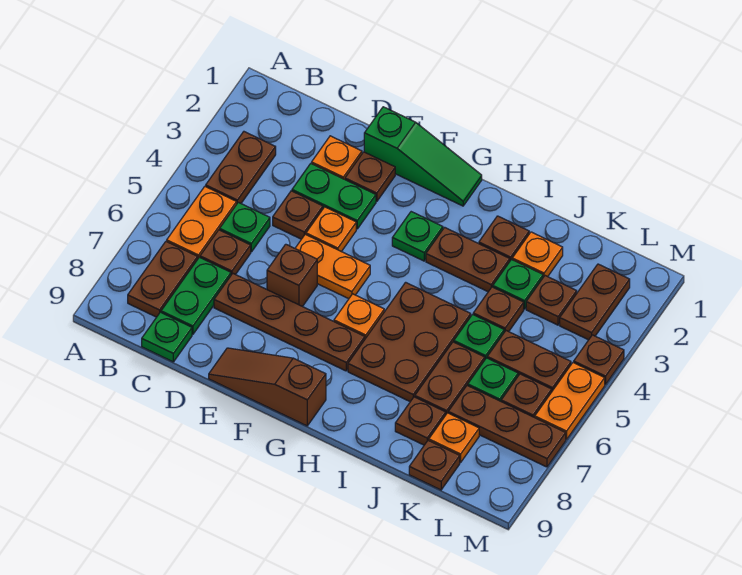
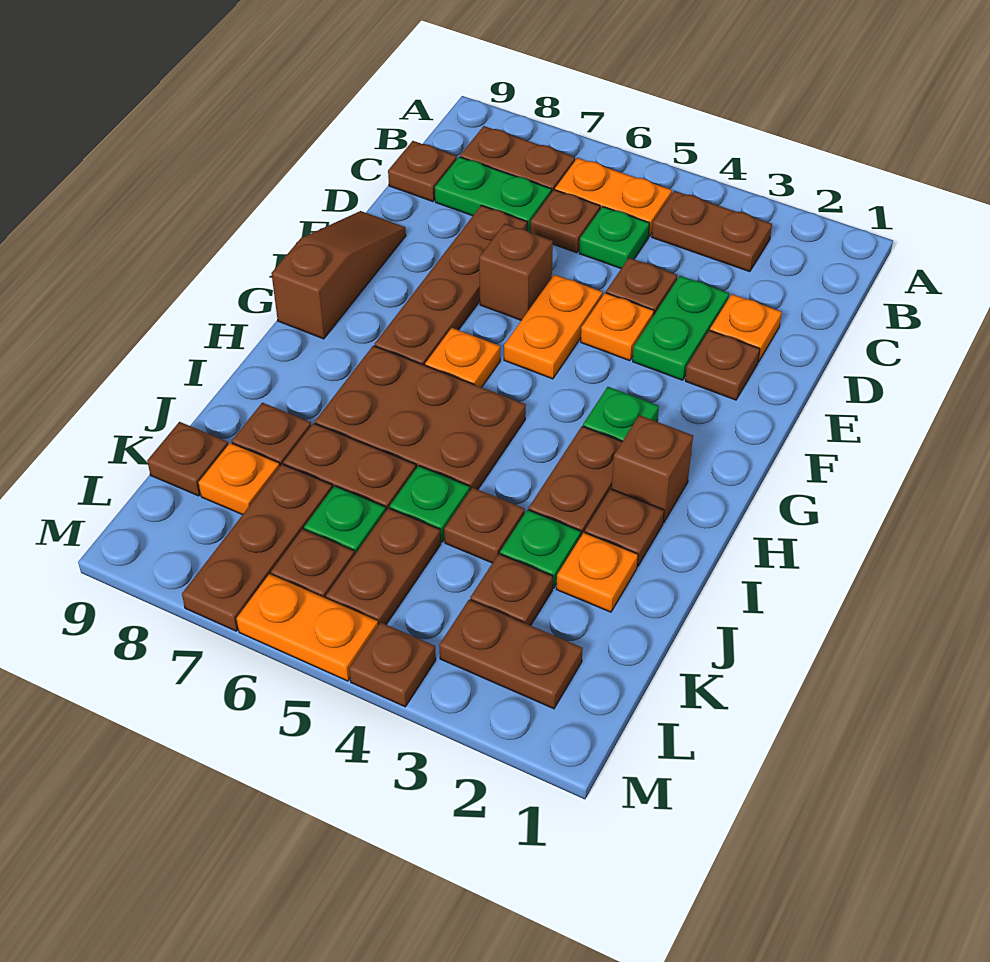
green plate C9 level 1 -> brown plate C9 level 1
green slope E1:G1 level 1 top E -> none
none -> brown brick H2 level 1

